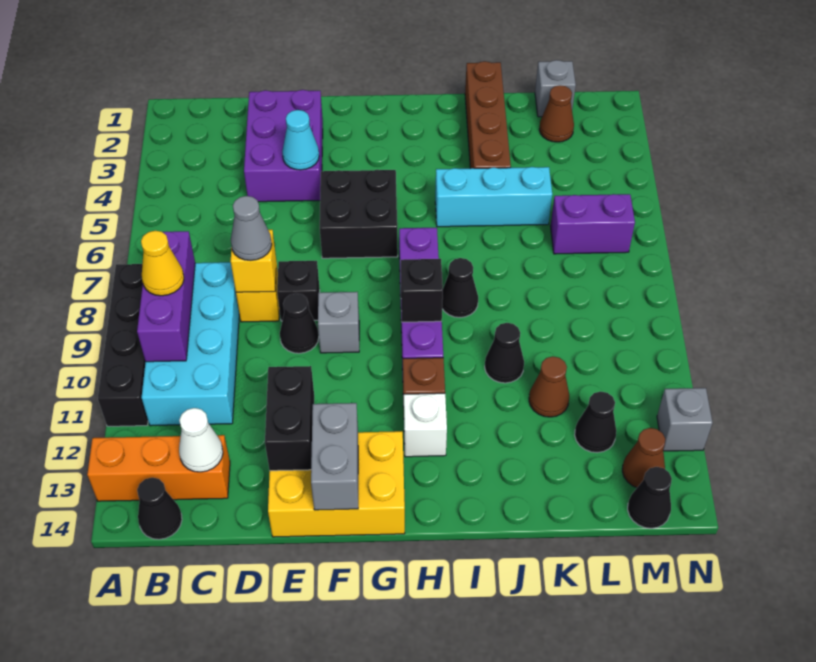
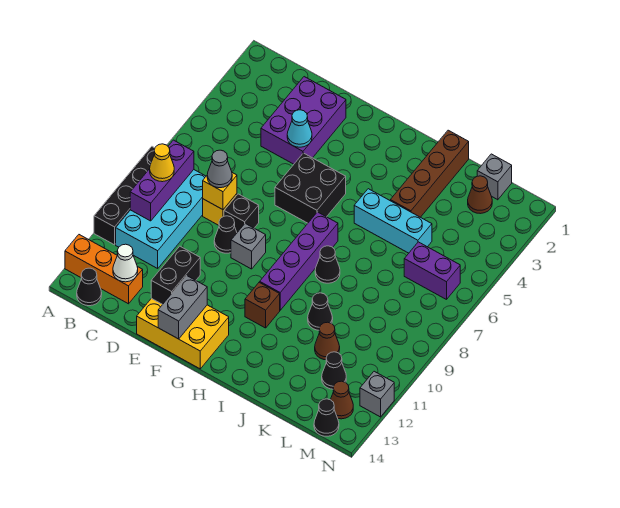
black brick H9 level 2 -> none
white brick H12 level 1 -> none

